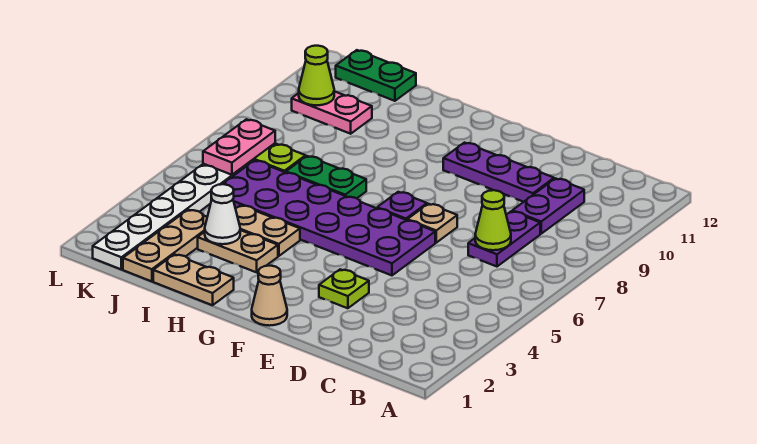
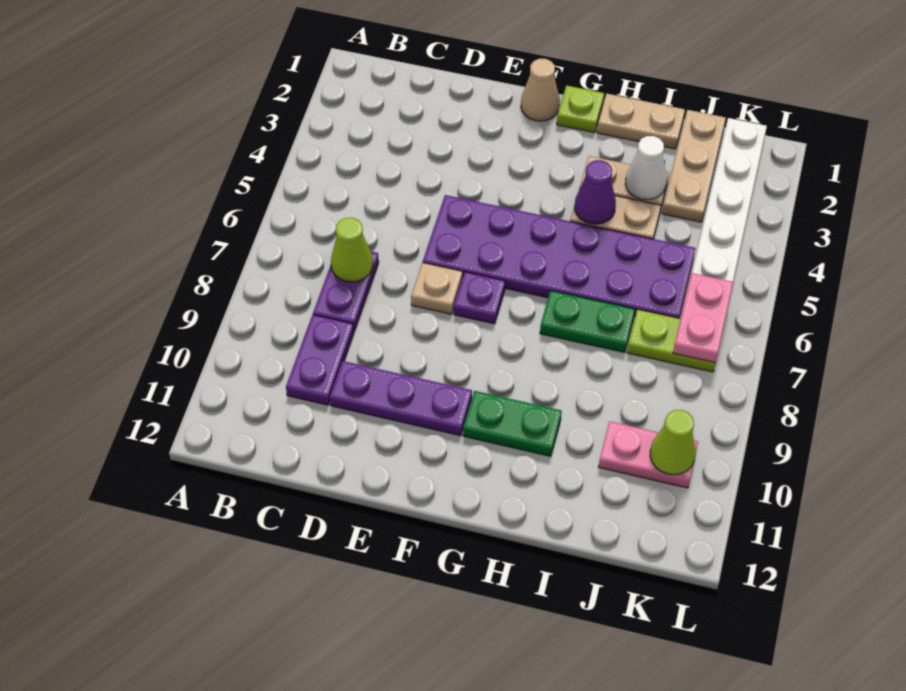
lime plate E3 level 1 -> lime plate G1 level 1
none -> purple cone H4 level 2
green plate J12:K12 level 1 -> green plate G10:H10 level 1

